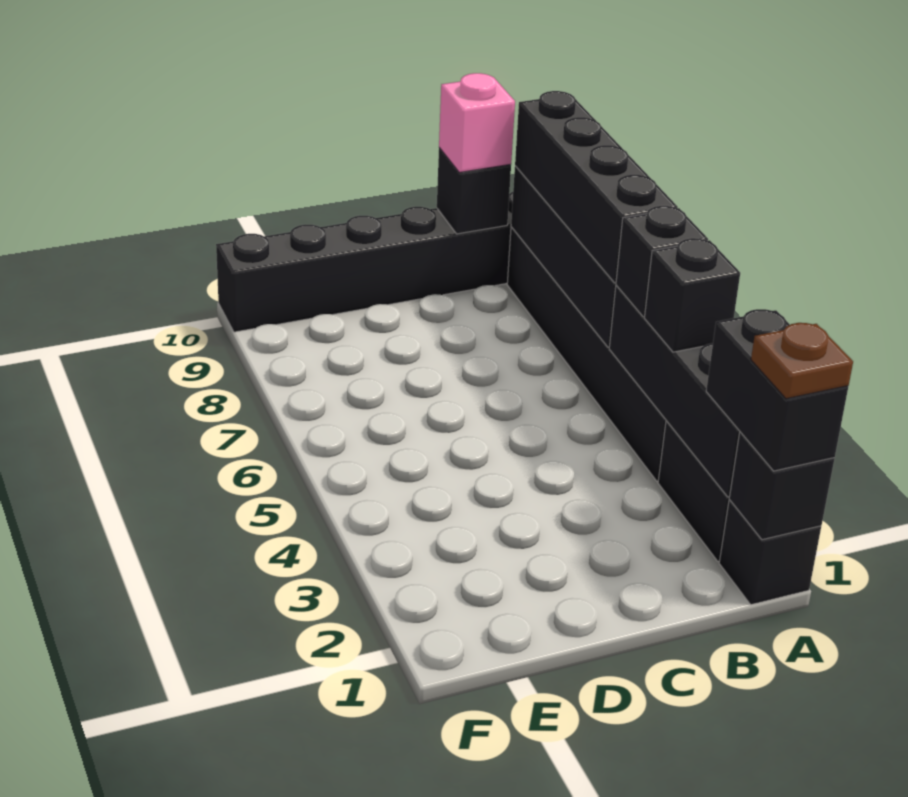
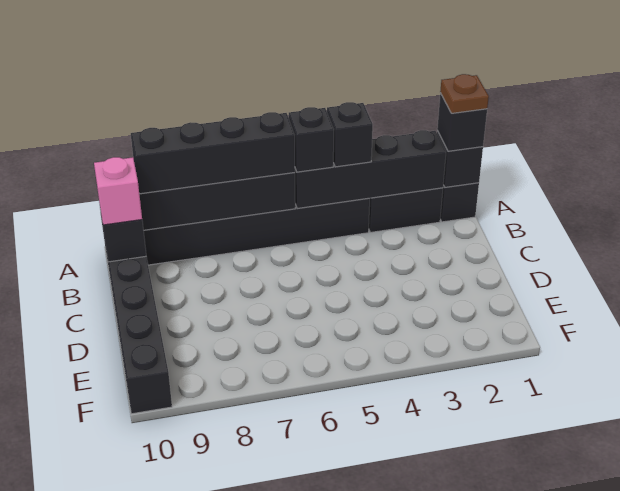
black brick A1:A2 level 3 -> black brick A1 level 3

